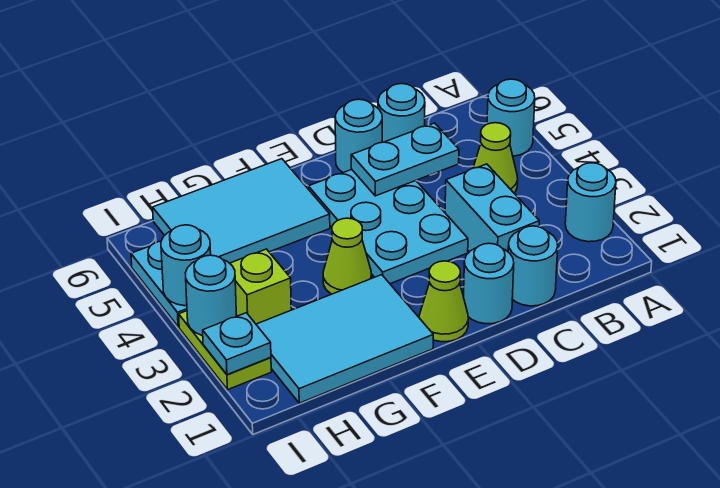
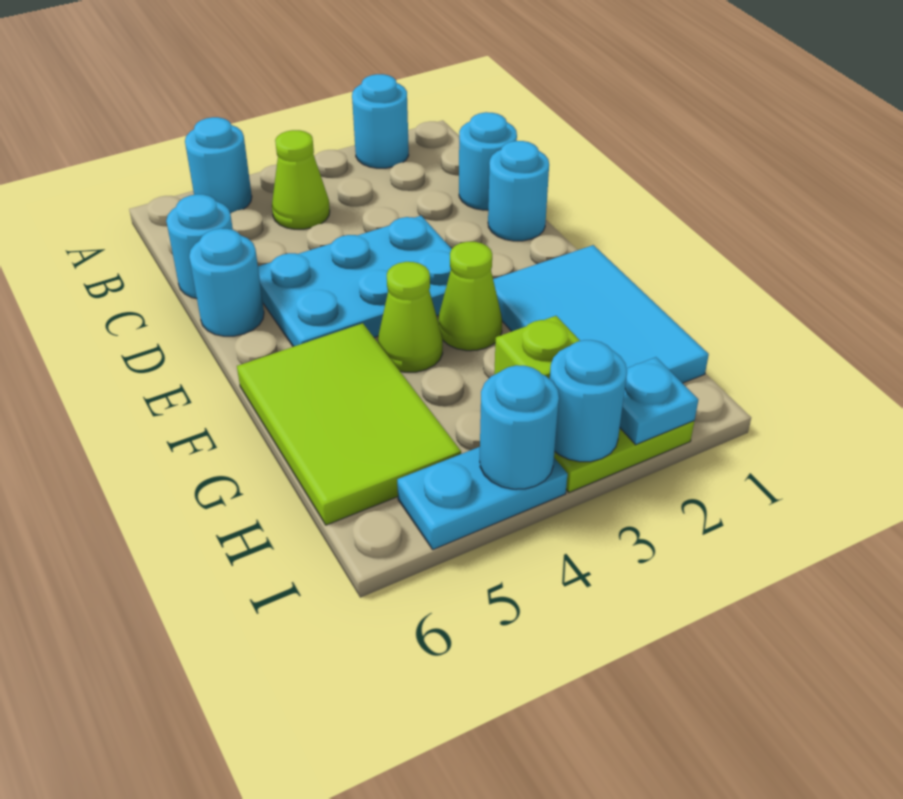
cyan brick C2:C3 level 1 -> none
cyan plate C5:D5 level 2 -> none
lime cone E1 level 1 -> lime cone F4 level 1
cyan tile F5:H6 level 1 -> lime tile F5:H6 level 1

